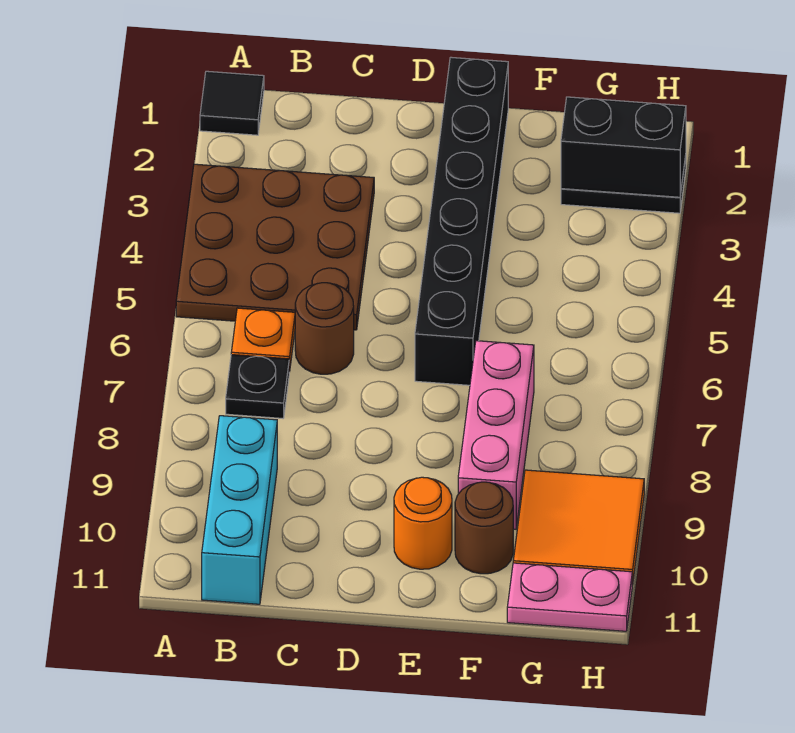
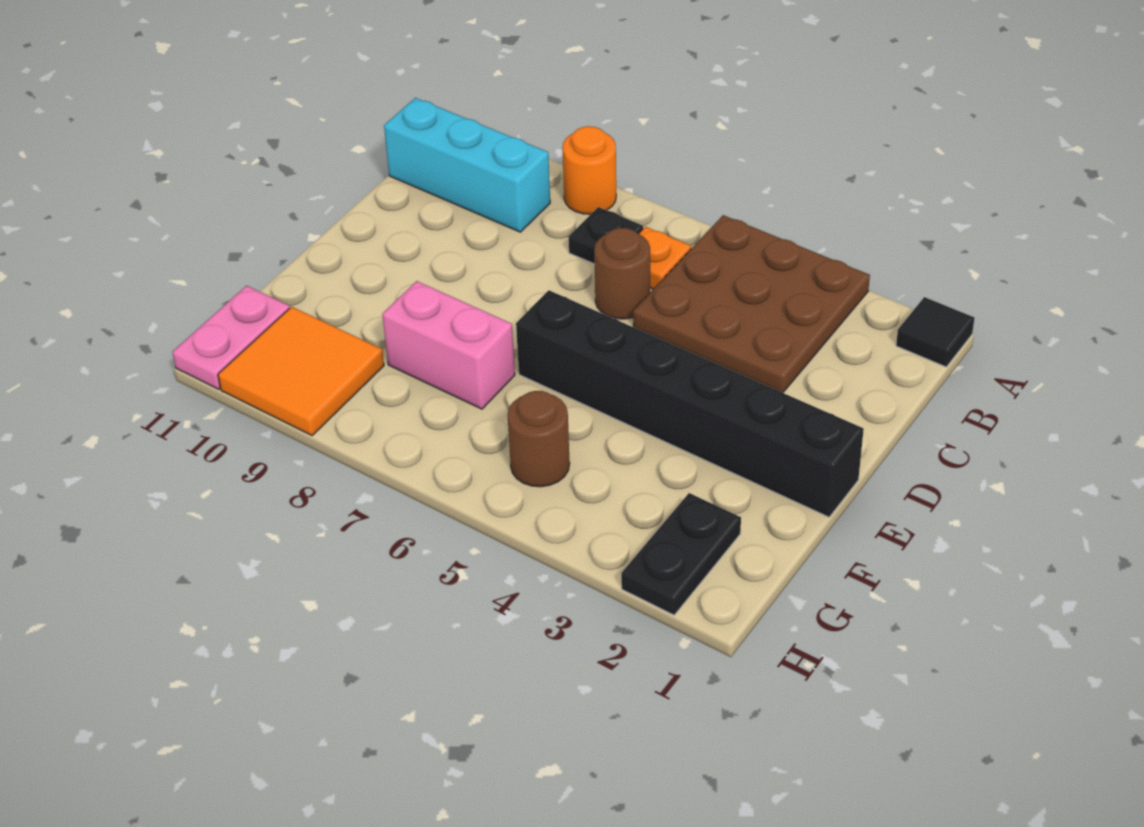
orange round brick E10 level 1 -> orange round brick A8 level 1
pink brick F7:F9 level 1 -> pink brick F7:F8 level 1
brown round brick F10 level 1 -> brown round brick G5 level 1
black brick G2:H2 level 2 -> none

